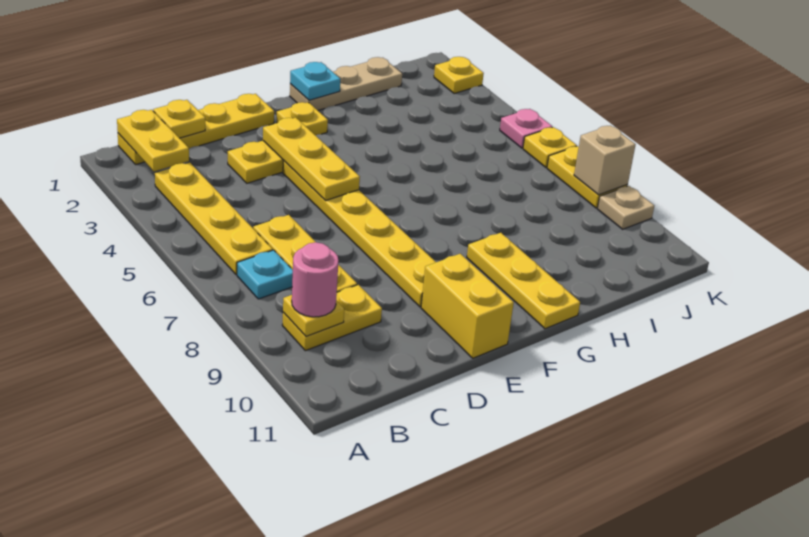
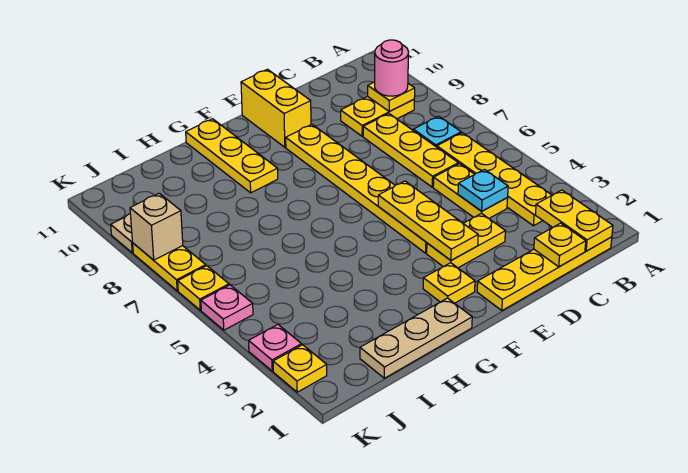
none -> yellow plate C4:C5 level 1
cyan plate G1 level 2 -> cyan plate C4 level 2
none -> pink plate K3 level 1

